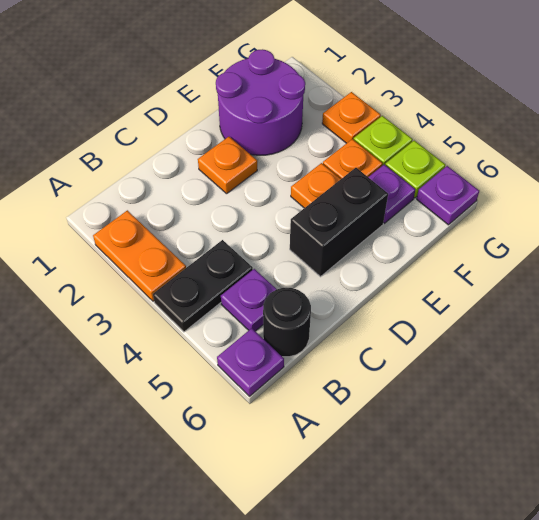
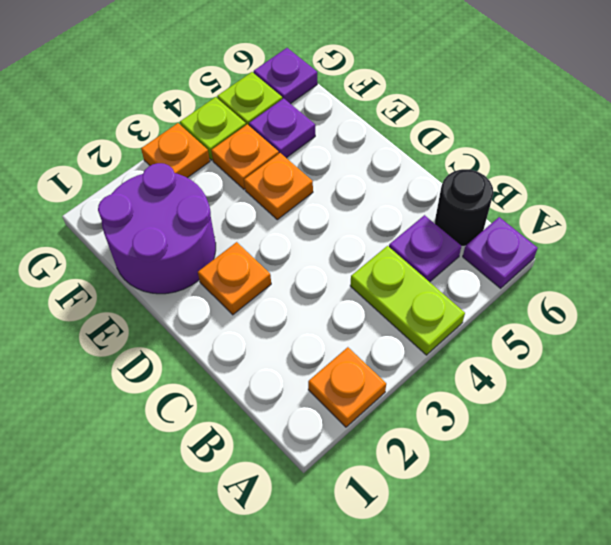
orange plate A2:A3 level 1 -> orange plate A2 level 1
black plate A4:B4 level 1 -> lime plate A4:B4 level 1
black brick D5:E5 level 1 -> none

